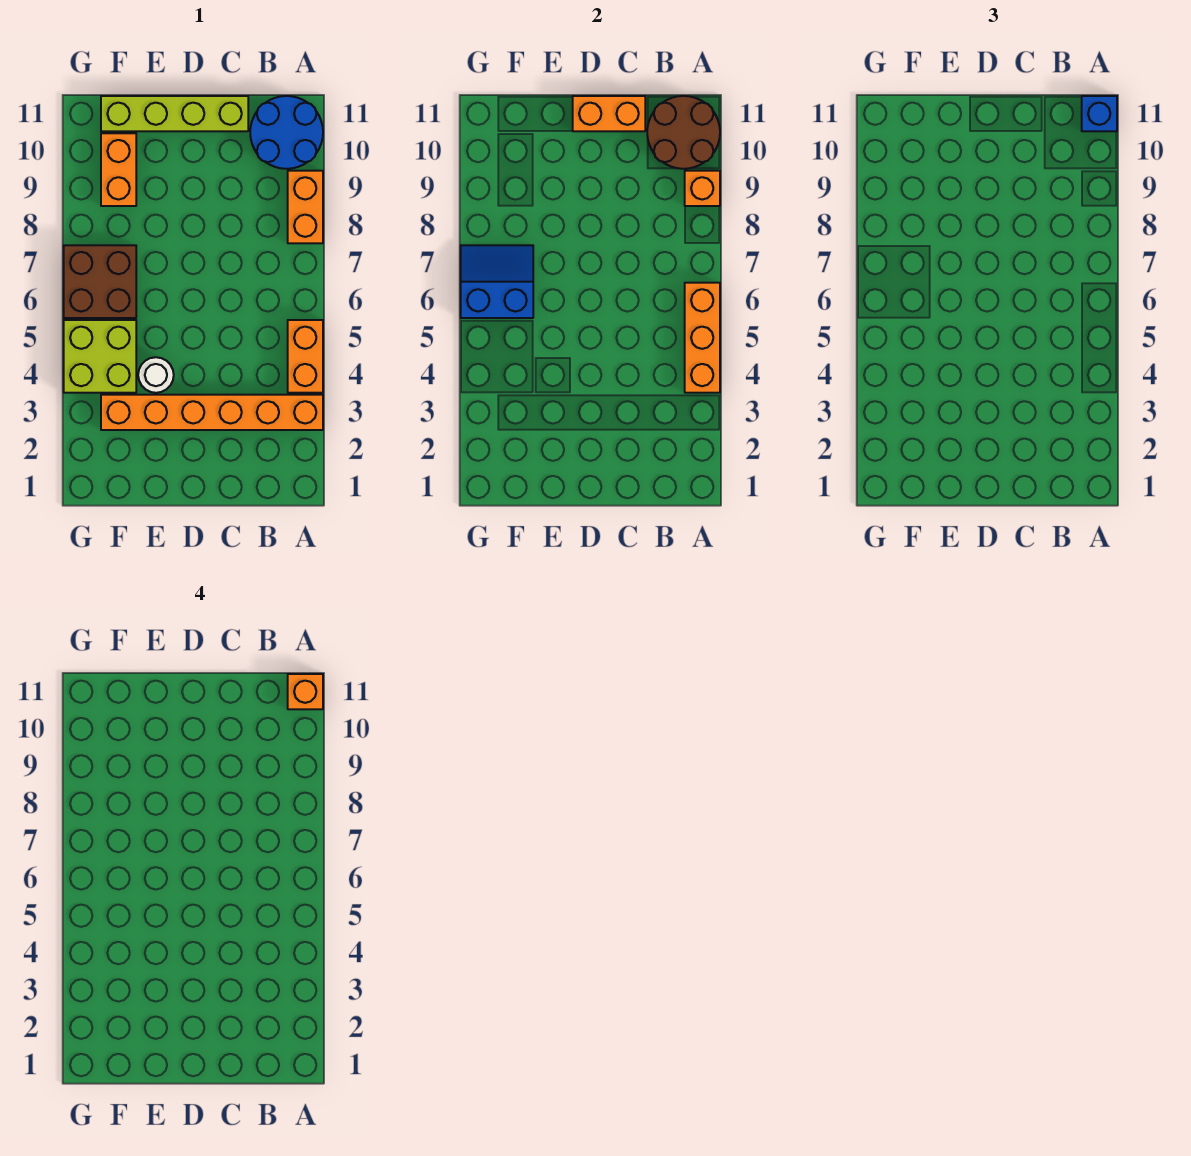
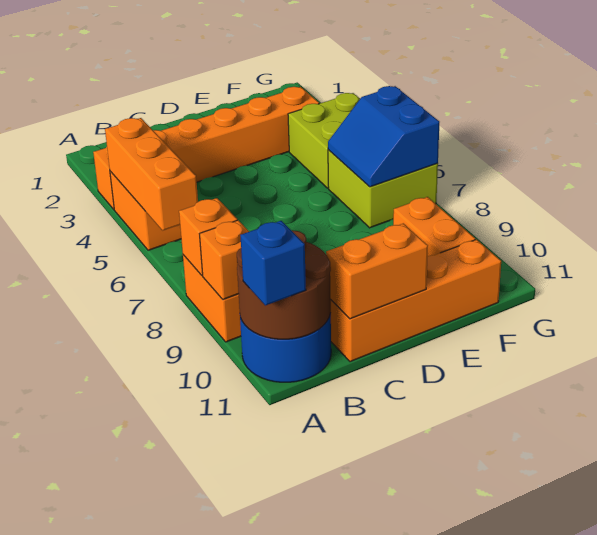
orange brick A11 level 4 -> orange brick A8 level 2
lime brick C11:F11 level 1 -> orange brick C11:F11 level 1
white round brick E4 level 1 -> none
brown brick F6:G7 level 1 -> lime brick F6:G7 level 1
blue slope F6:G7 level 2 top 6 -> blue slope F6:G7 level 2 top G

